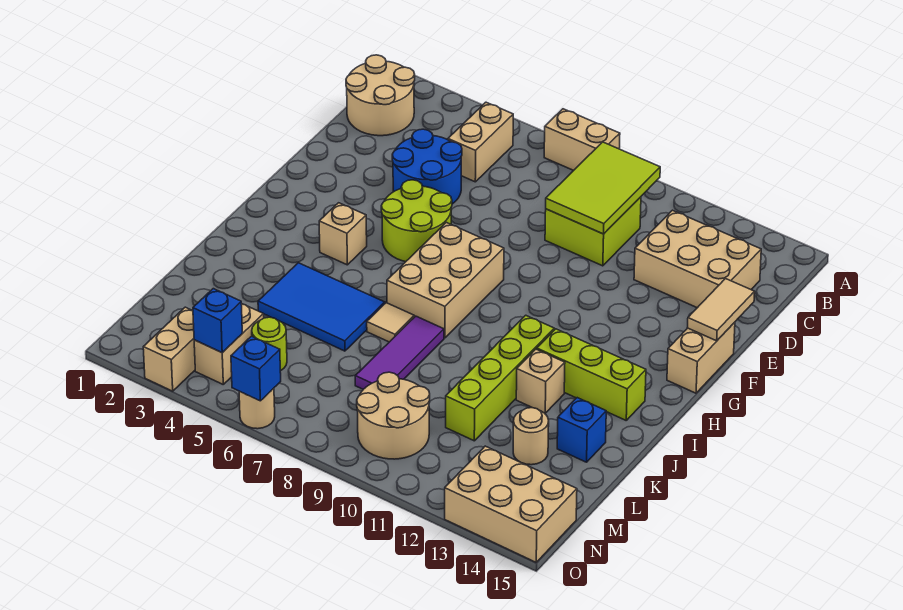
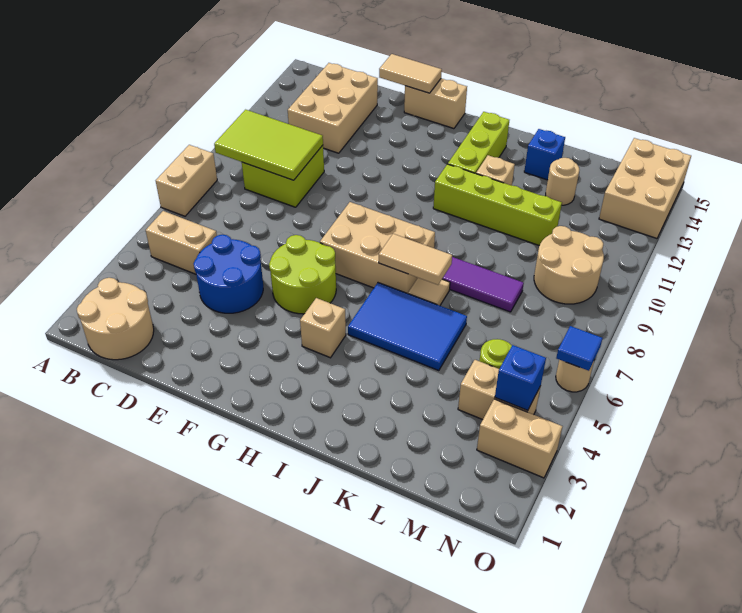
none -> tan tile I7:J7 level 2
blue tile J4:K6 level 1 -> blue tile I5:K6 level 1
blue brick O6 level 2 -> blue tile O6 level 2

